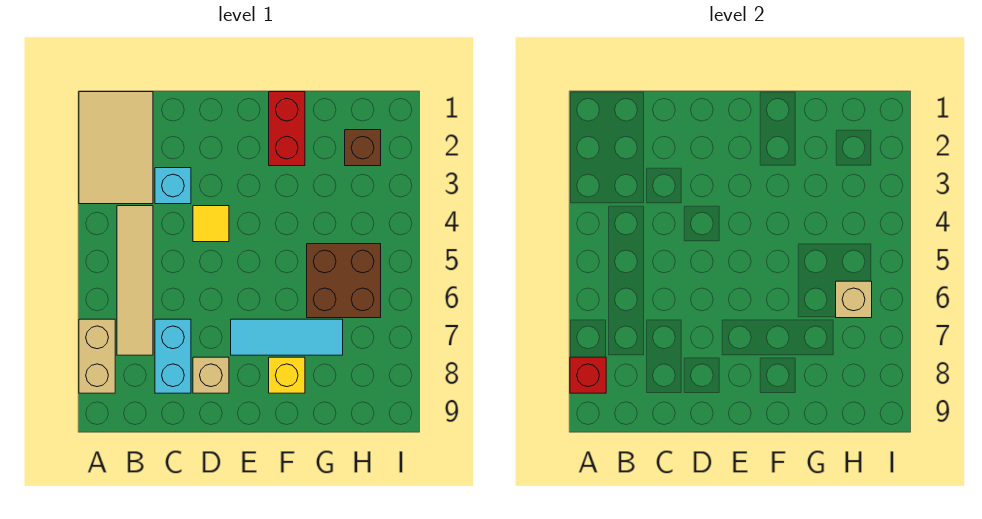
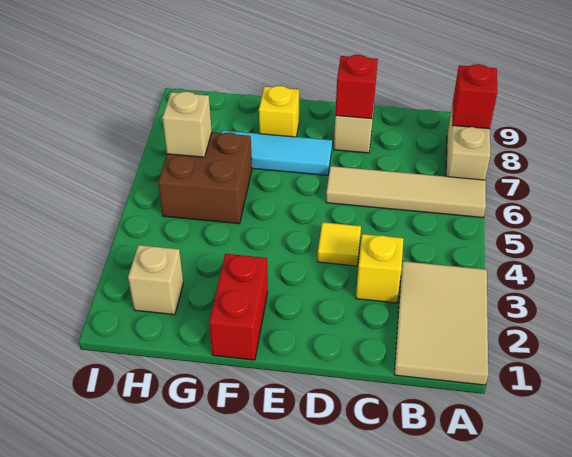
tan tile B4:B7 level 1 -> tan tile A6:D6 level 1
cyan brick C3 level 1 -> yellow brick C3 level 1
cyan brick C7:C8 level 1 -> none
none -> red brick D8 level 2
brown brick H2 level 1 -> tan brick H2 level 1

